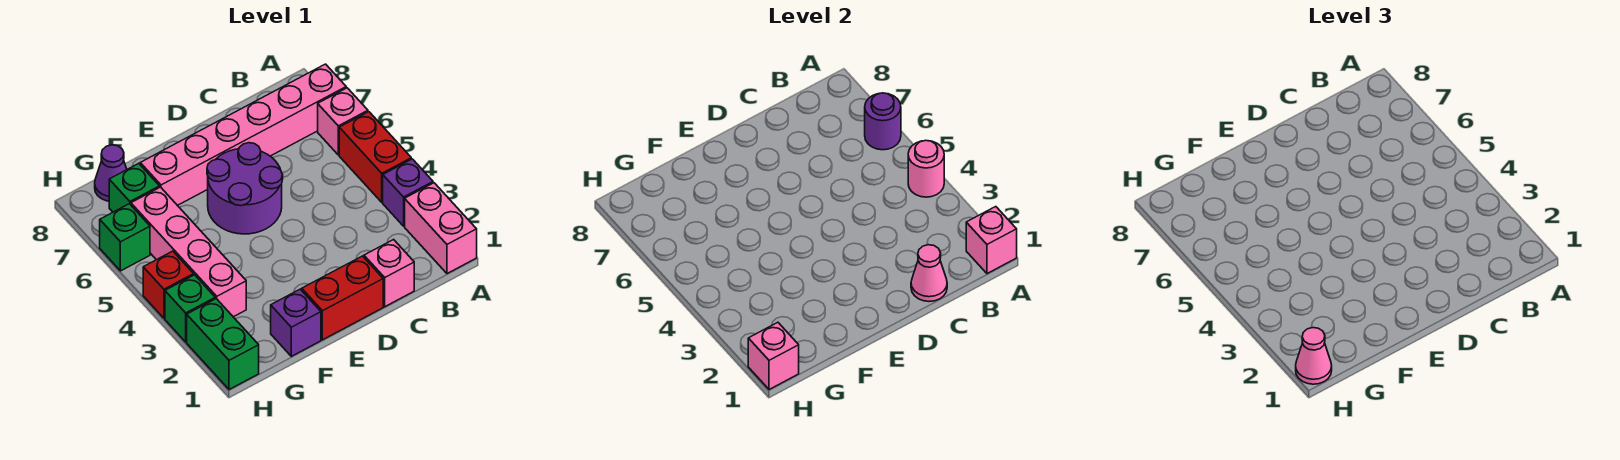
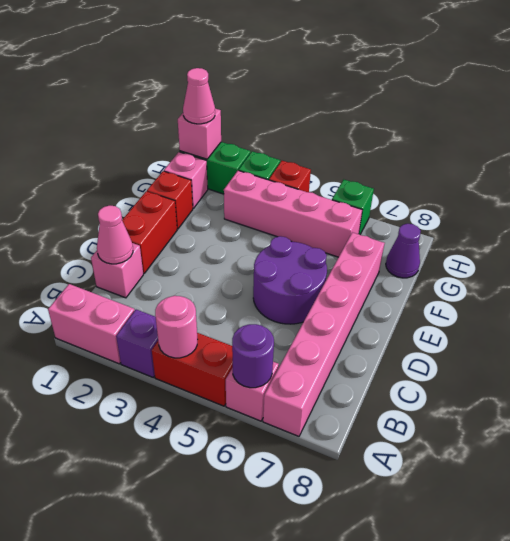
pink brick A1 level 2 -> pink brick G1 level 1
purple brick F1 level 1 -> red brick F1 level 1
green brick G7 level 1 -> none

